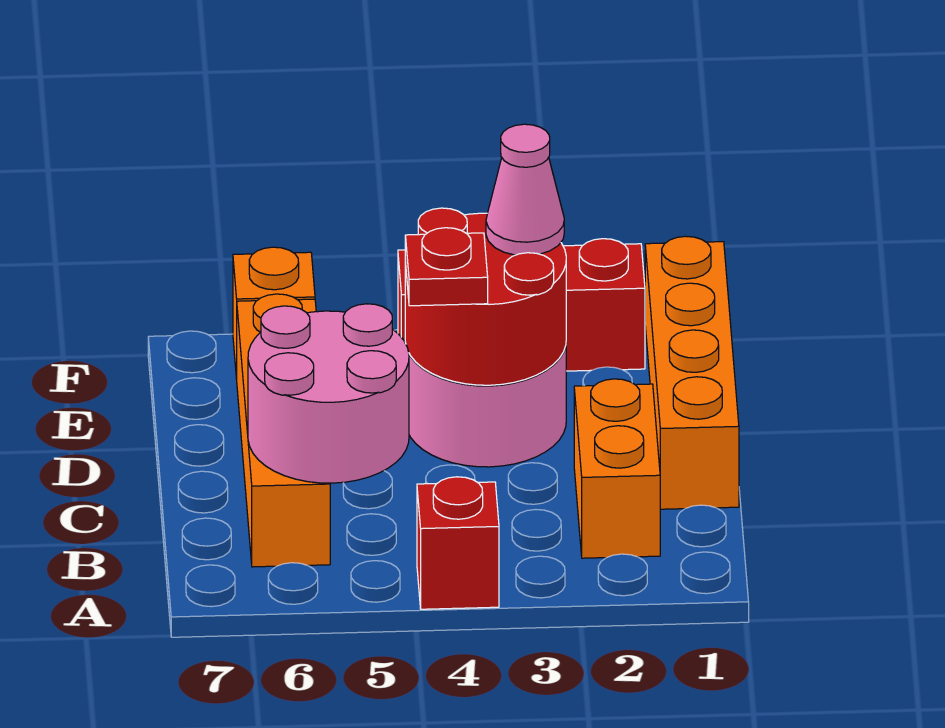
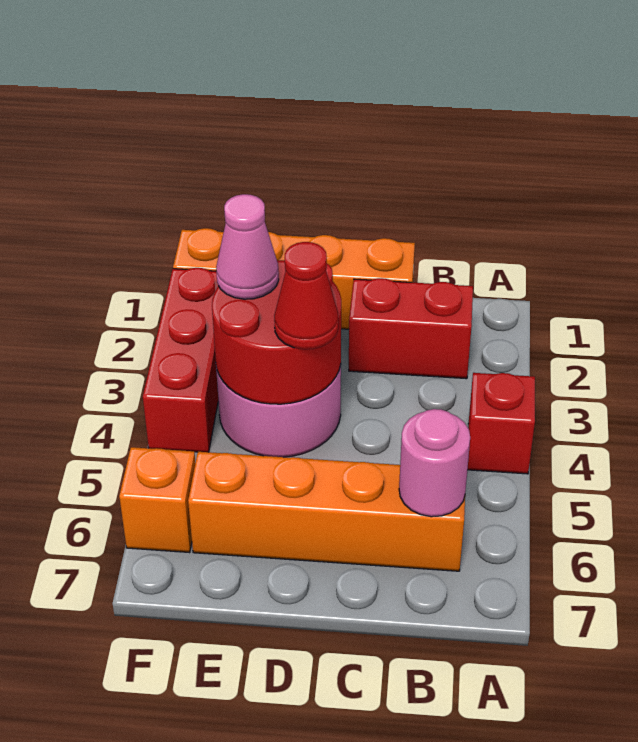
orange brick B2:C2 level 1 -> red brick B2:C2 level 1
pink round brick B5:C6 level 2 -> pink round brick B6 level 2
red plate D4 level 3 -> red cone D4 level 3

